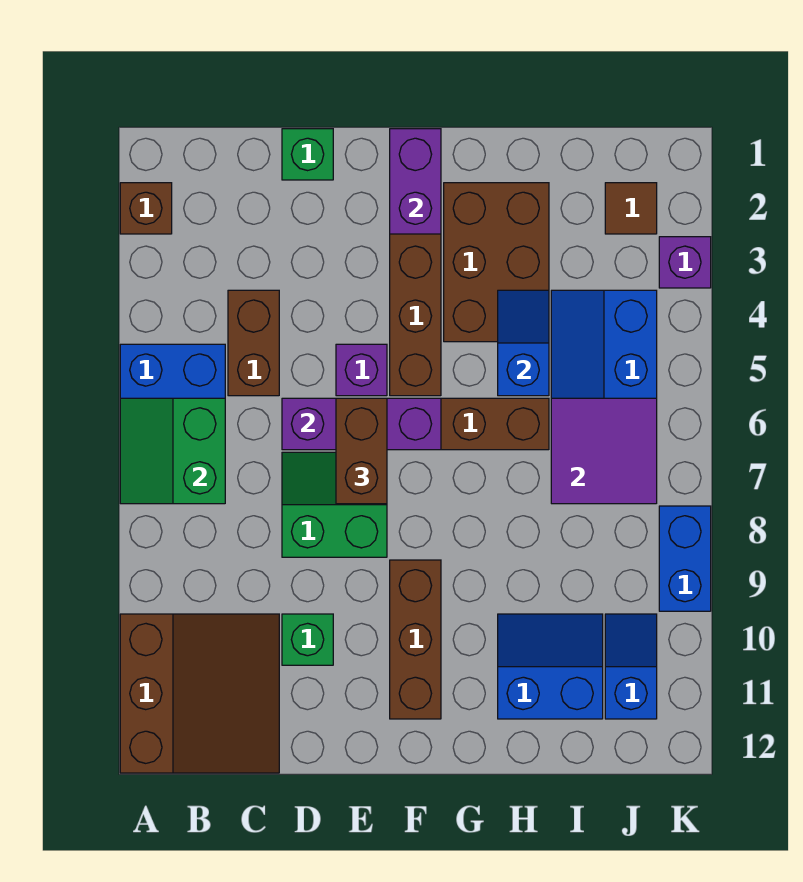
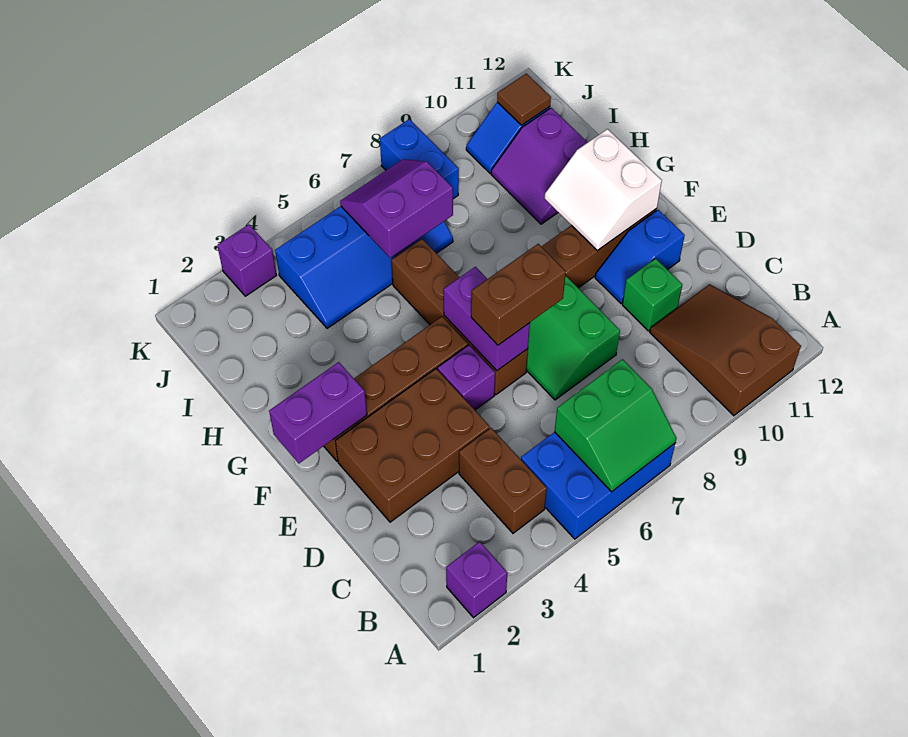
brown brick A2 level 1 -> purple brick A2 level 1
brown slope A10:C12 level 1 top A -> brown slope A10:C11 level 1 top A
brown brick C4:C5 level 1 -> brown brick B4:C4 level 1
green brick D1 level 1 -> none
purple brick D6:F6 level 2 -> purple brick E6:F6 level 2
none -> white slope F10:G11 level 2 top 11
brown brick G2:H4 level 1 -> brown brick D2:E4 level 1
blue slope H4:H5 level 2 top 5 -> blue slope E10:E11 level 1 top 11
blue slope H10:I11 level 1 top 11 -> purple slope H10:I11 level 1 top 11
purple tile I6:J7 level 2 -> purple slope I6:J7 level 2 top I
brown tile J2 level 1 -> brown tile J11 level 2
blue brick K8:K9 level 1 -> blue brick J8:K8 level 1

